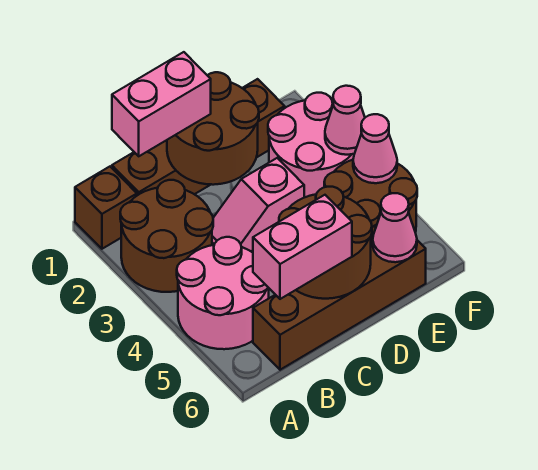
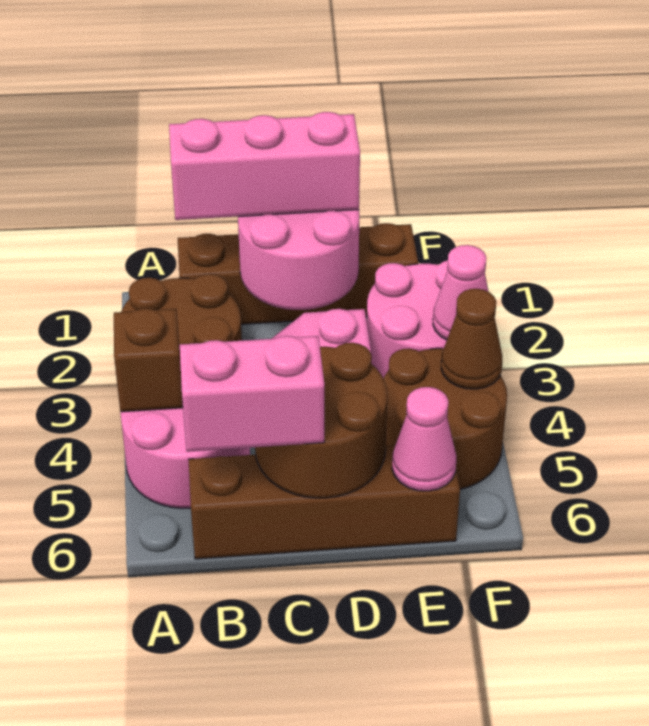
brown brick A1 level 1 -> brown brick A4 level 2
pink brick B1:C1 level 3 -> pink brick B1:D1 level 3
brown round brick C1:D2 level 2 -> pink round brick C1:D2 level 2
pink cone F4 level 2 -> brown cone F4 level 2

